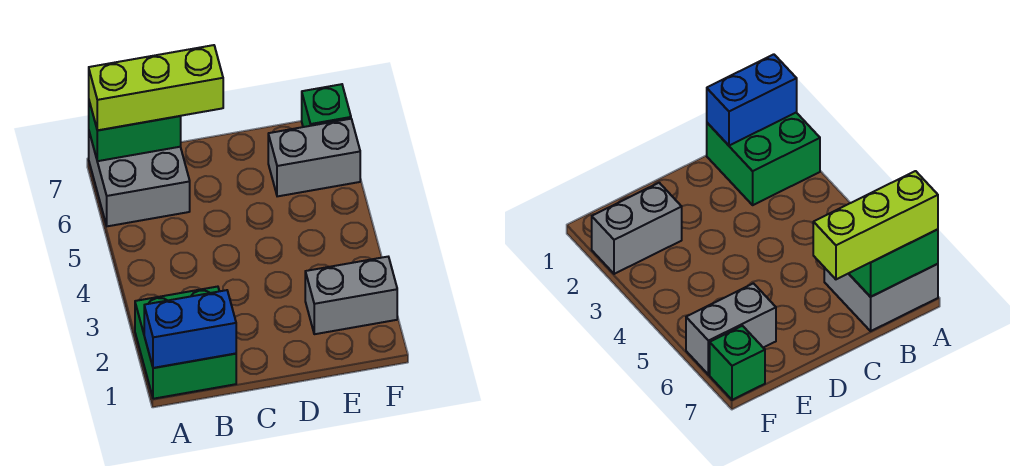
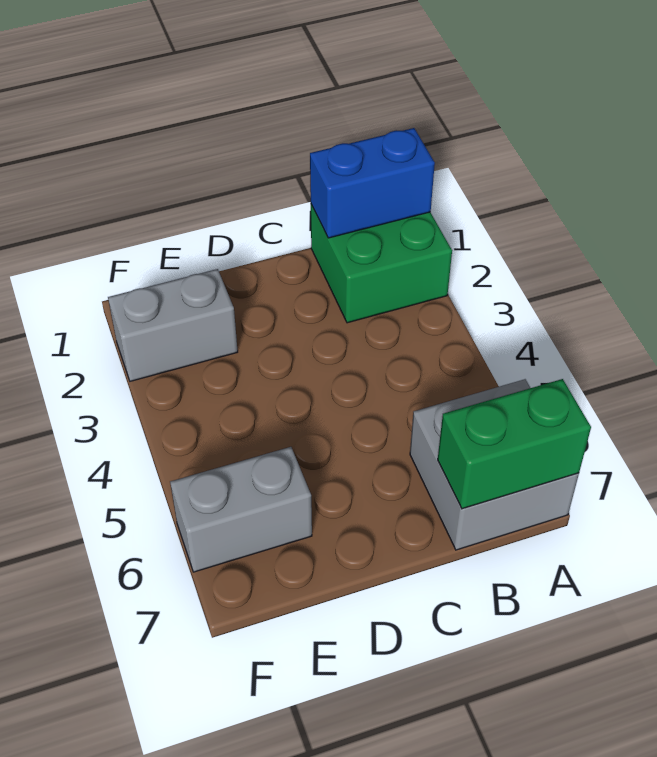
lime brick A7:C7 level 3 -> none
green brick F7 level 1 -> none

